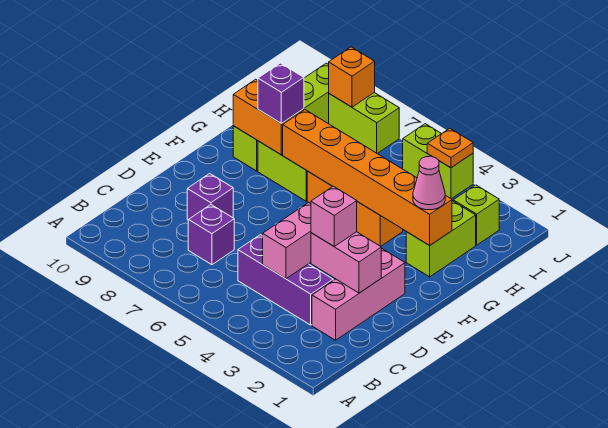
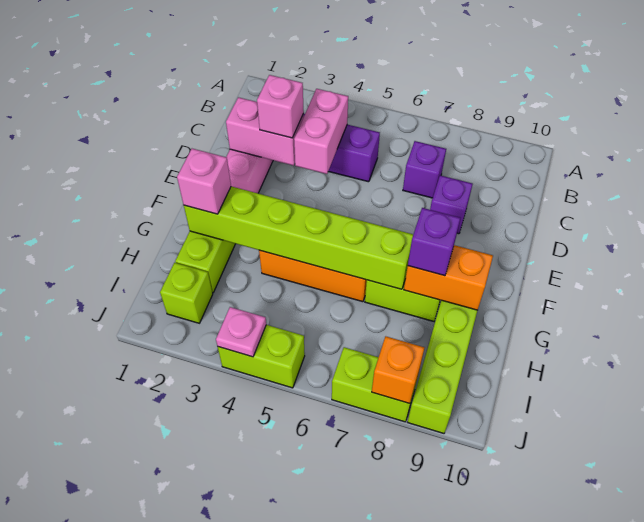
orange brick G2:G7 level 2 -> lime brick G2:G7 level 2
pink cone G2 level 3 -> pink brick G2 level 3
orange plate J4 level 2 -> pink plate J4 level 2

